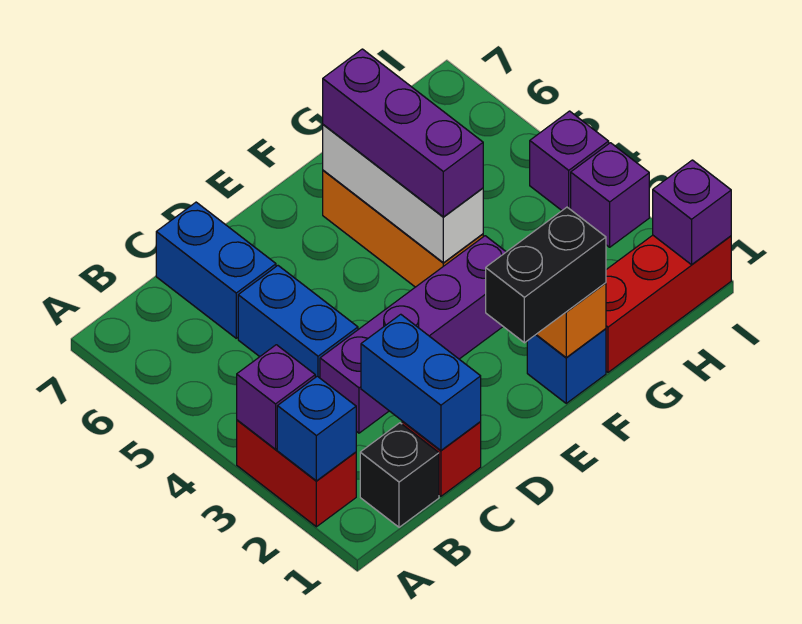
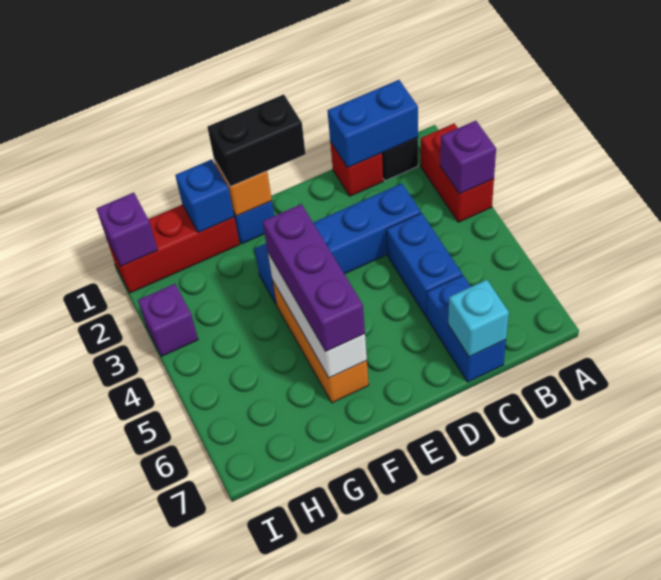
blue brick A2 level 2 -> blue brick G1 level 2
blue brick C1:C2 level 2 -> blue brick B1:C1 level 2
purple brick C3:F3 level 1 -> blue brick C3:F3 level 1
none -> cyan brick C7 level 2
purple brick I4 level 1 -> none

